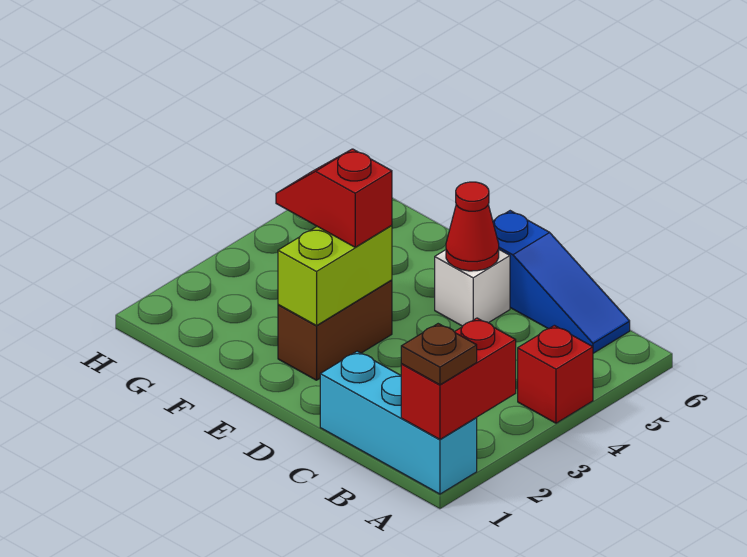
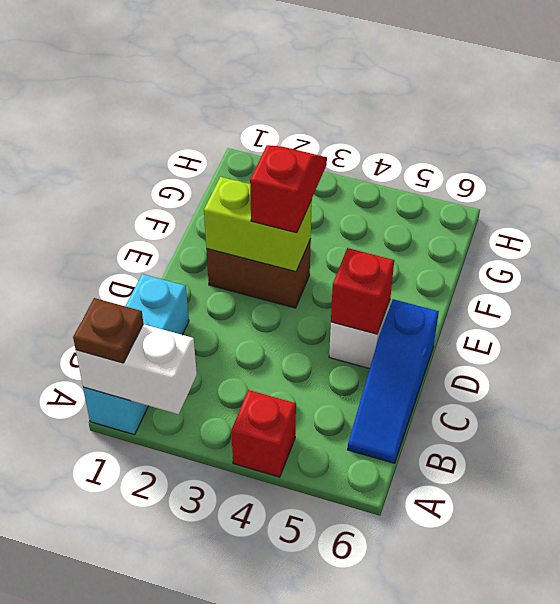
red brick A1:A2 level 2 -> white brick A1:A2 level 2
red cone D5 level 2 -> red brick D5 level 2

